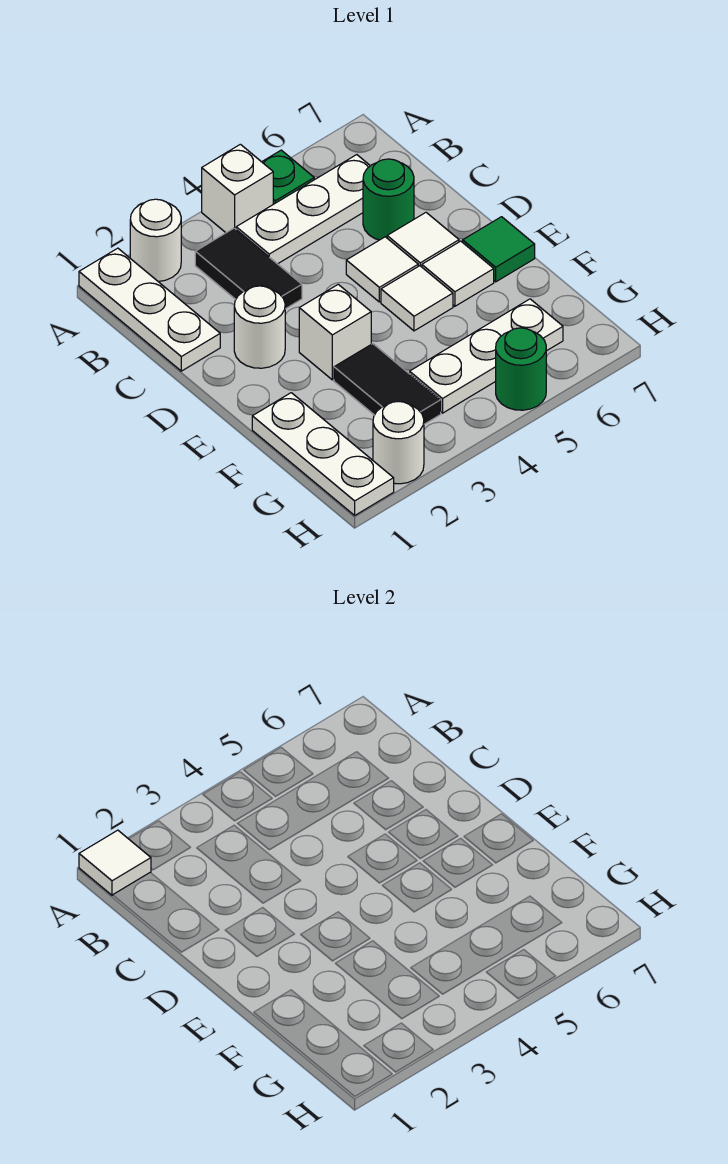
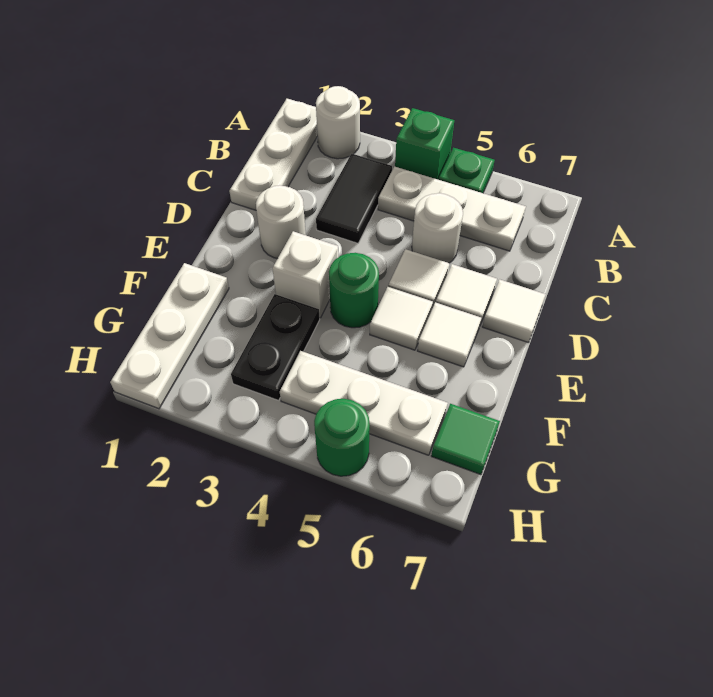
white tile A1 level 2 -> white tile D7 level 1
white brick A4 level 1 -> green brick A4 level 1
green round brick C6 level 1 -> green round brick E4 level 1
green tile E7 level 1 -> green tile G7 level 1
black tile F3:G3 level 1 -> black plate F3:G3 level 1
white round brick H2 level 1 -> white round brick C5 level 1

